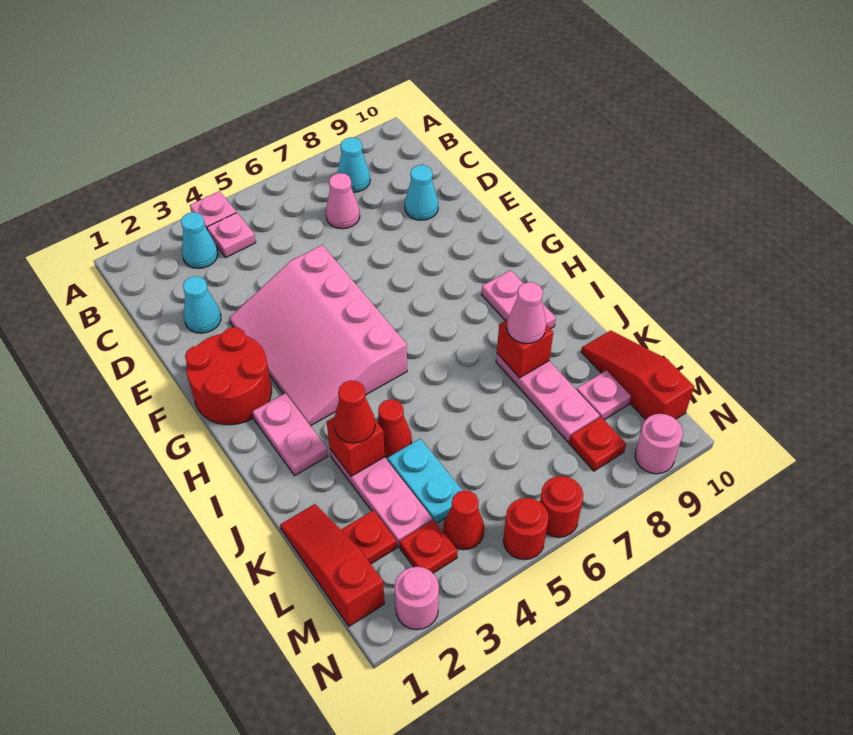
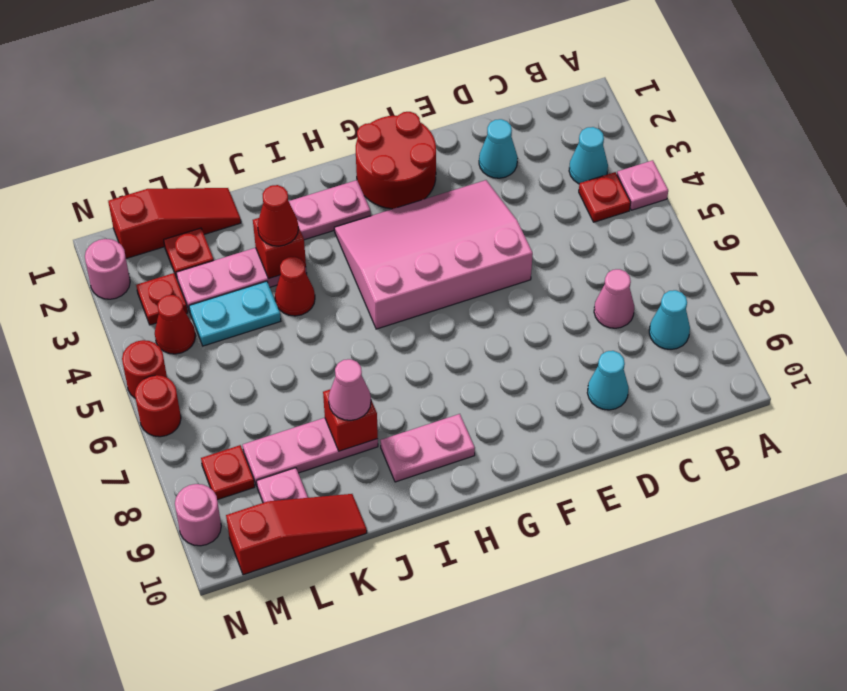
pink plate B4 level 1 -> red plate B4 level 1

